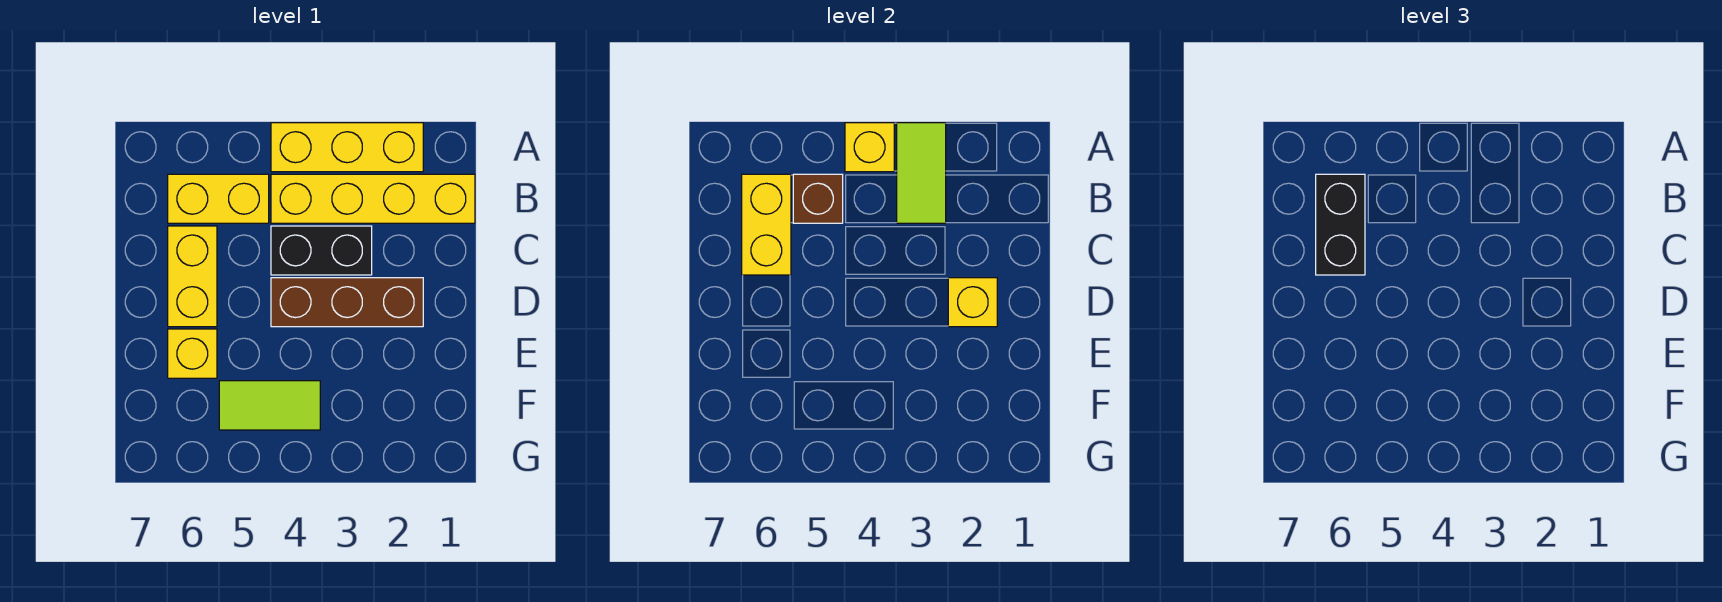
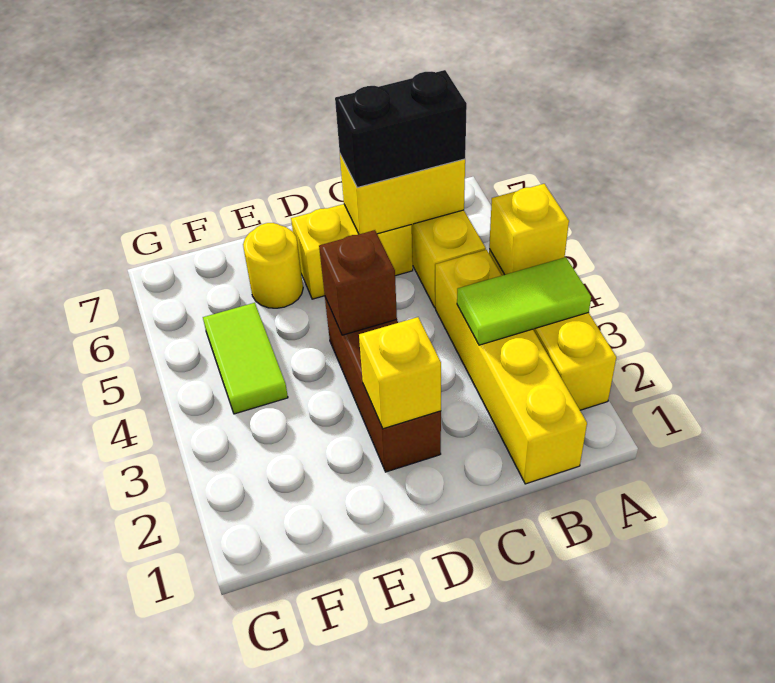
brown brick B5 level 2 -> brown brick D4 level 2
black brick C3:C4 level 1 -> none
yellow brick E6 level 1 -> yellow round brick E6 level 1

